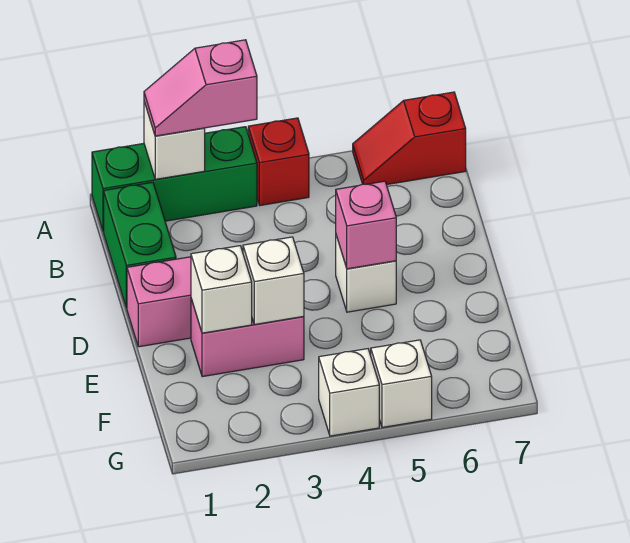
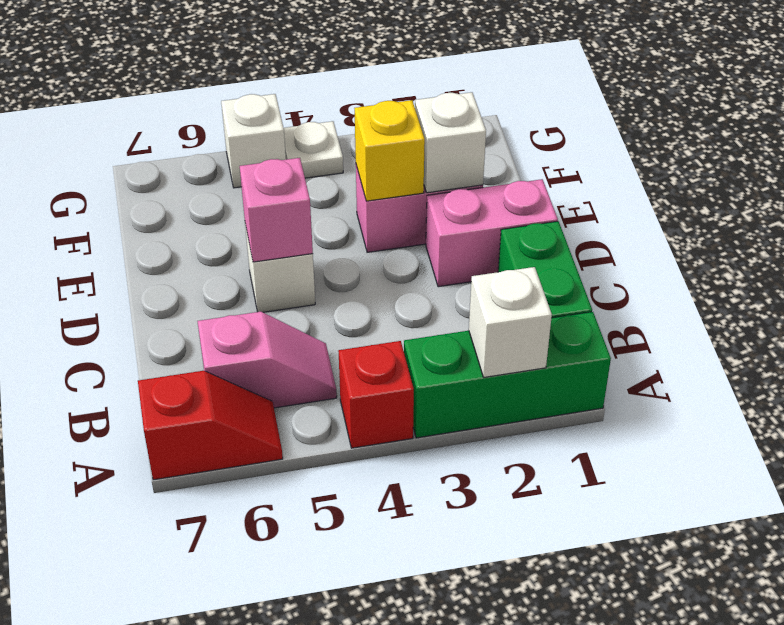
pink slope A2:A3 level 3 top 3 -> pink slope B5:B6 level 1 top 6
white brick E3 level 2 -> yellow brick E3 level 2
white brick G4 level 1 -> white plate G4 level 1

